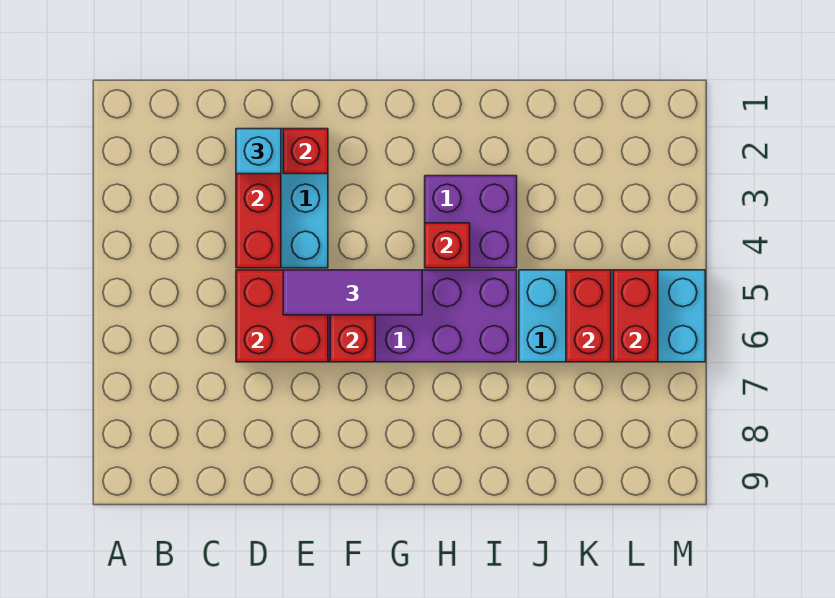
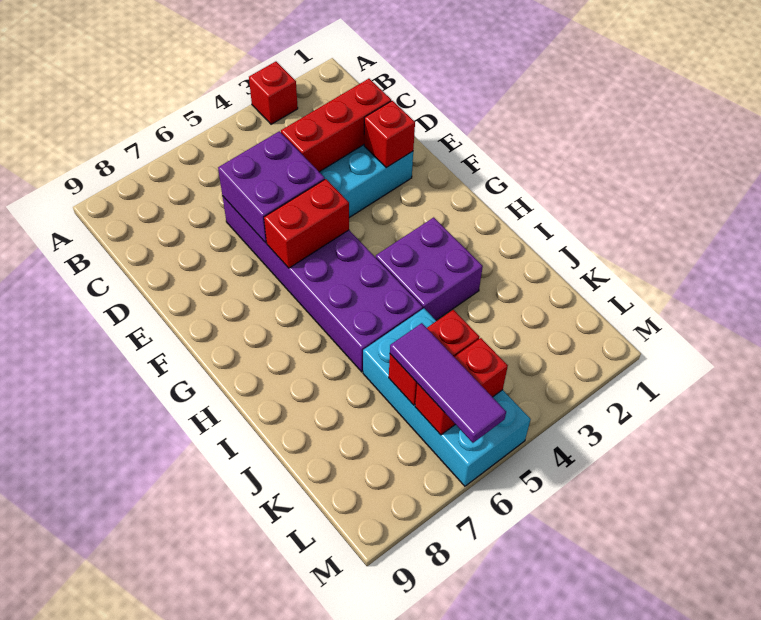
cyan brick D2 level 3 -> none
red brick D5:E6 level 2 -> purple brick D5:E6 level 2
purple tile E5:G5 level 3 -> purple tile K6:M6 level 3
red brick H4 level 2 -> red brick A3 level 1

